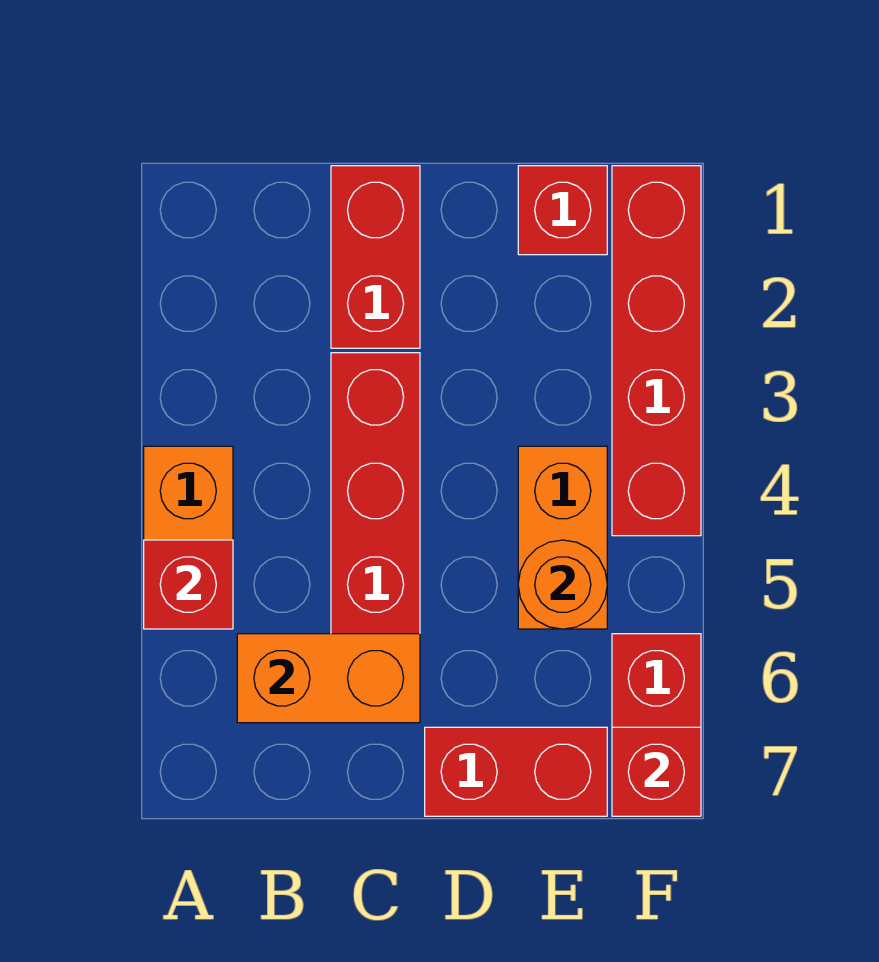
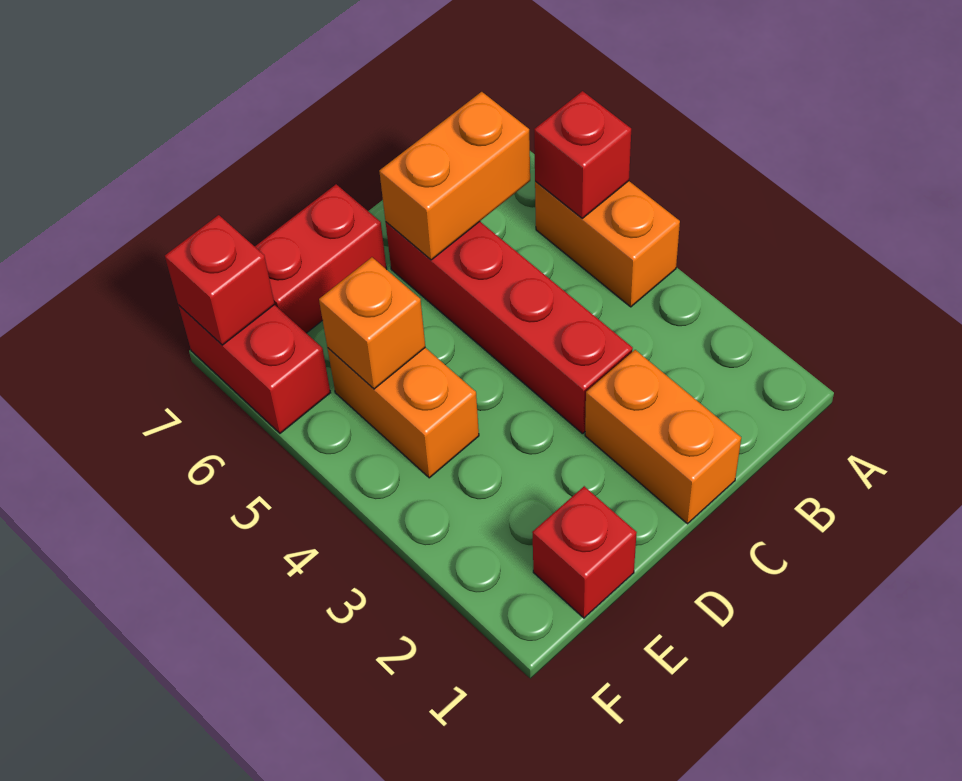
red brick C1:C2 level 1 -> orange brick C1:C2 level 1
orange round brick E5 level 2 -> orange brick E5 level 2
red brick F1:F4 level 1 -> none

